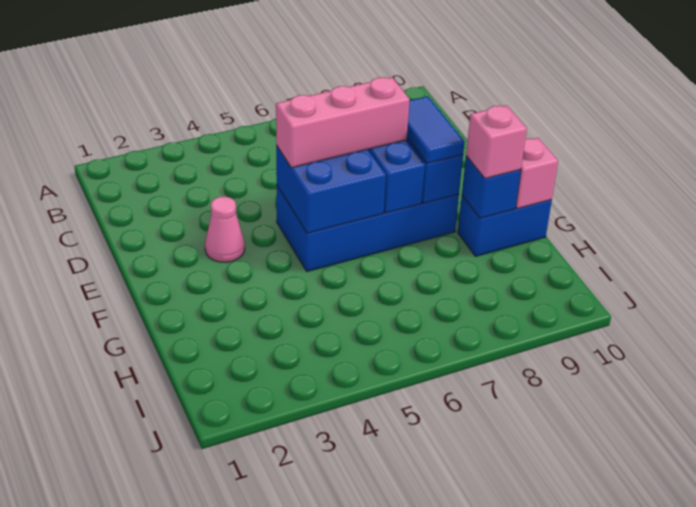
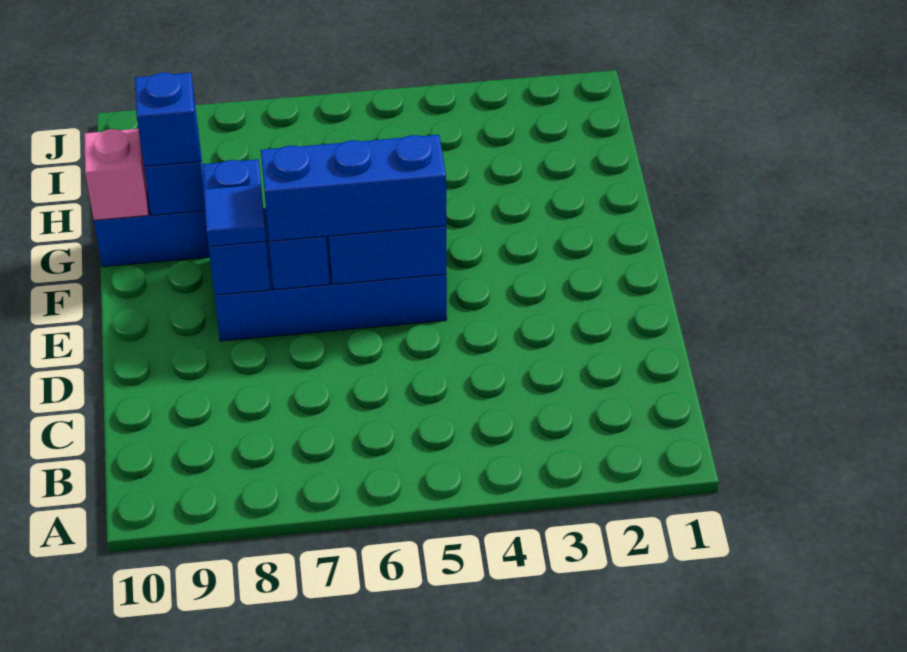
pink cone E3 level 1 -> none
pink brick E5:E7 level 3 -> blue brick E5:E7 level 3
blue tile E8:F8 level 3 -> blue tile E8 level 3
pink brick G9 level 3 -> blue brick G9 level 3

